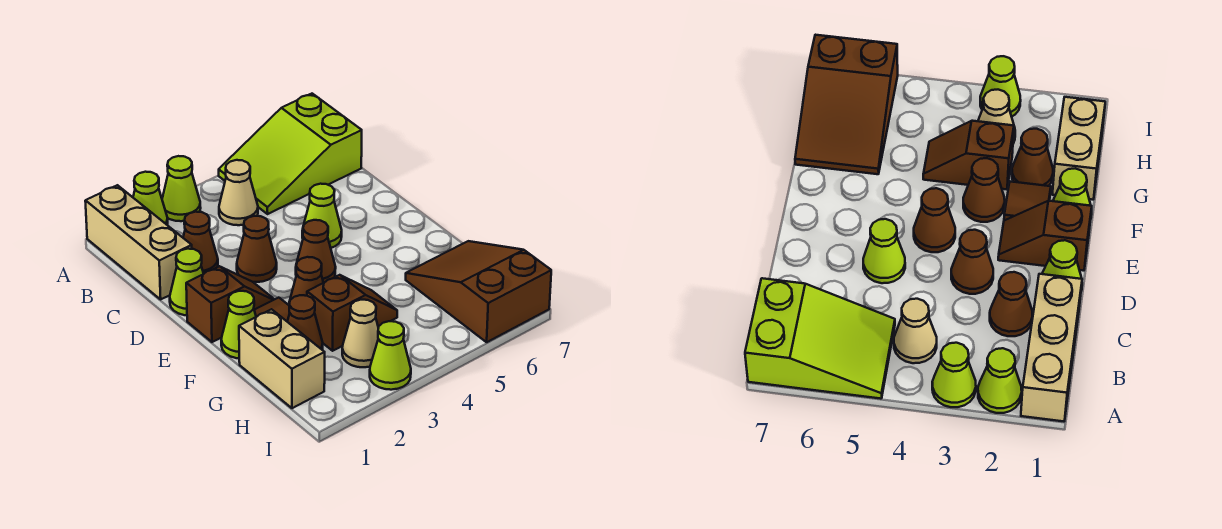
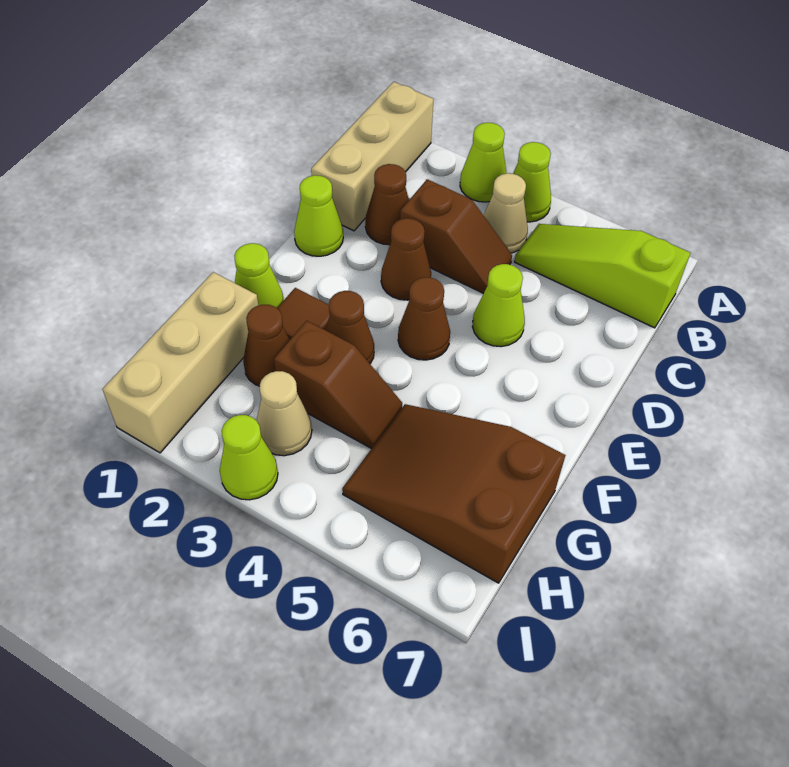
lime cone A2 level 1 -> lime cone A4 level 1
lime slope A5:B7 level 1 top 7 -> lime slope B5:B7 level 1 top 7
brown slope E1:E2 level 1 top 1 -> brown slope C3:C4 level 1 top 3
tan brick G1:H1 level 1 -> tan brick G1:I1 level 1
brown slope G6:I7 level 1 top I -> brown slope G5:H7 level 1 top 7

